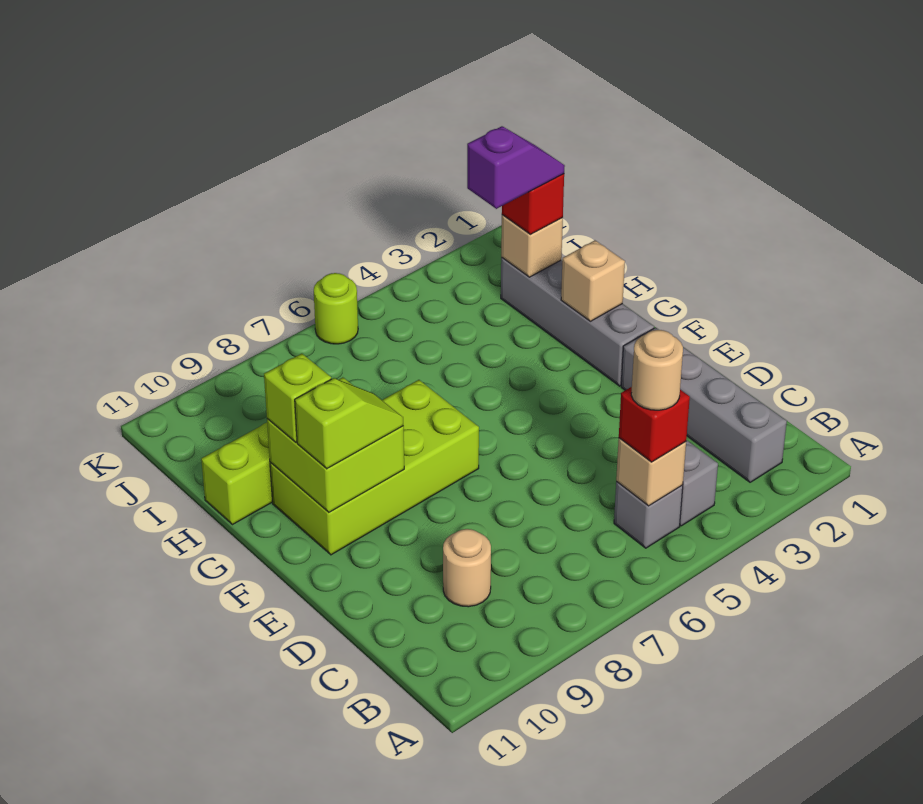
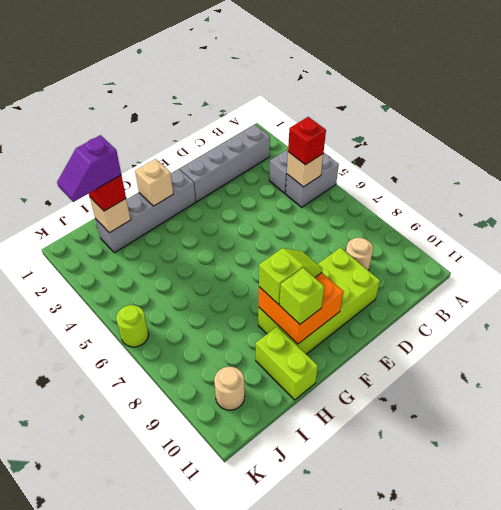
grey brick B5 level 1 -> grey brick A5:B5 level 1
tan round brick B5 level 4 -> tan round brick J10 level 1
lime brick F7:G10 level 1 -> lime brick D9:G10 level 1
lime brick F9:G10 level 2 -> orange brick F9:G10 level 2
lime slope F9:F10 level 3 top 10 -> lime slope F9:G9 level 3 top G
purple slope I2:I3 level 4 top 3 -> purple slope I2:J2 level 4 top I

